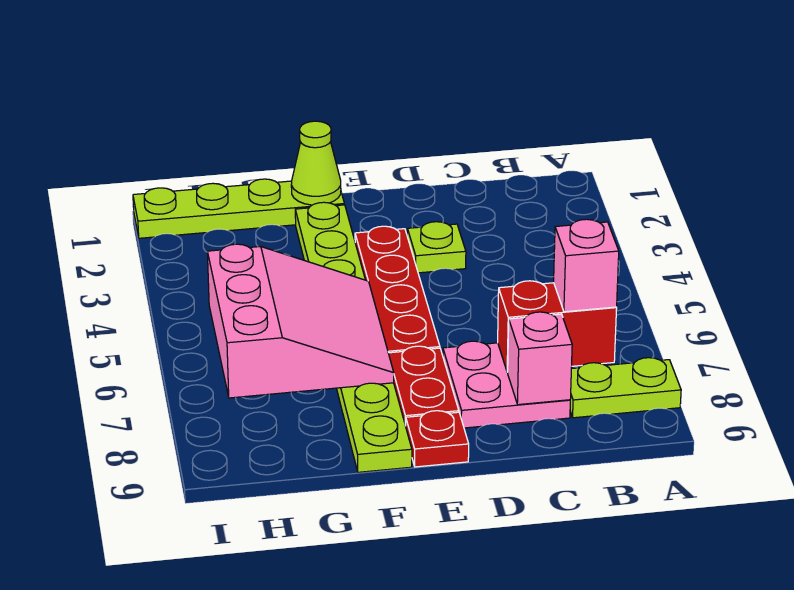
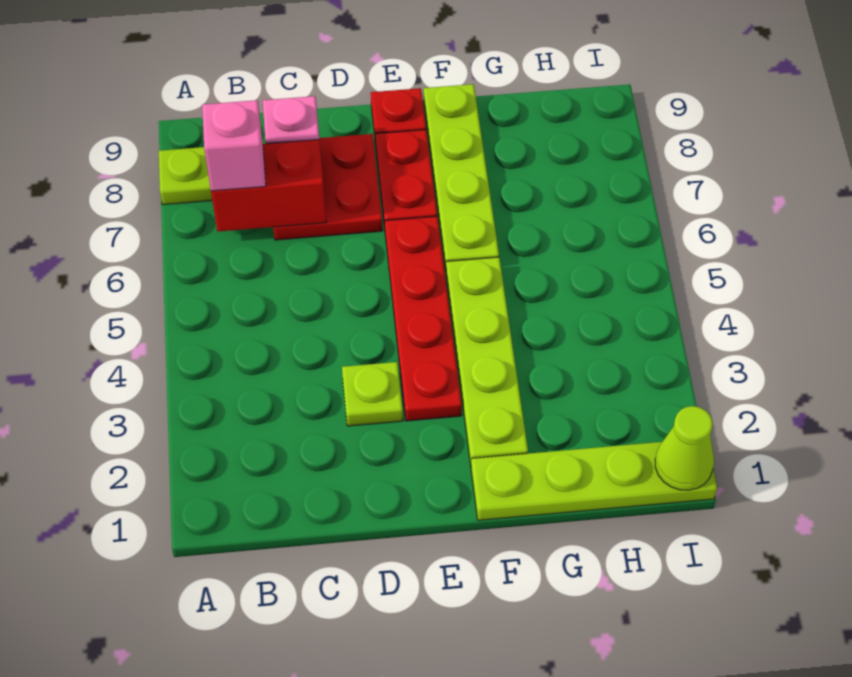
pink plate C7:D8 level 1 -> red plate C7:D8 level 1
lime cone F1 level 2 -> lime cone I1 level 2
pink slope F5:H7 level 2 top H -> none

